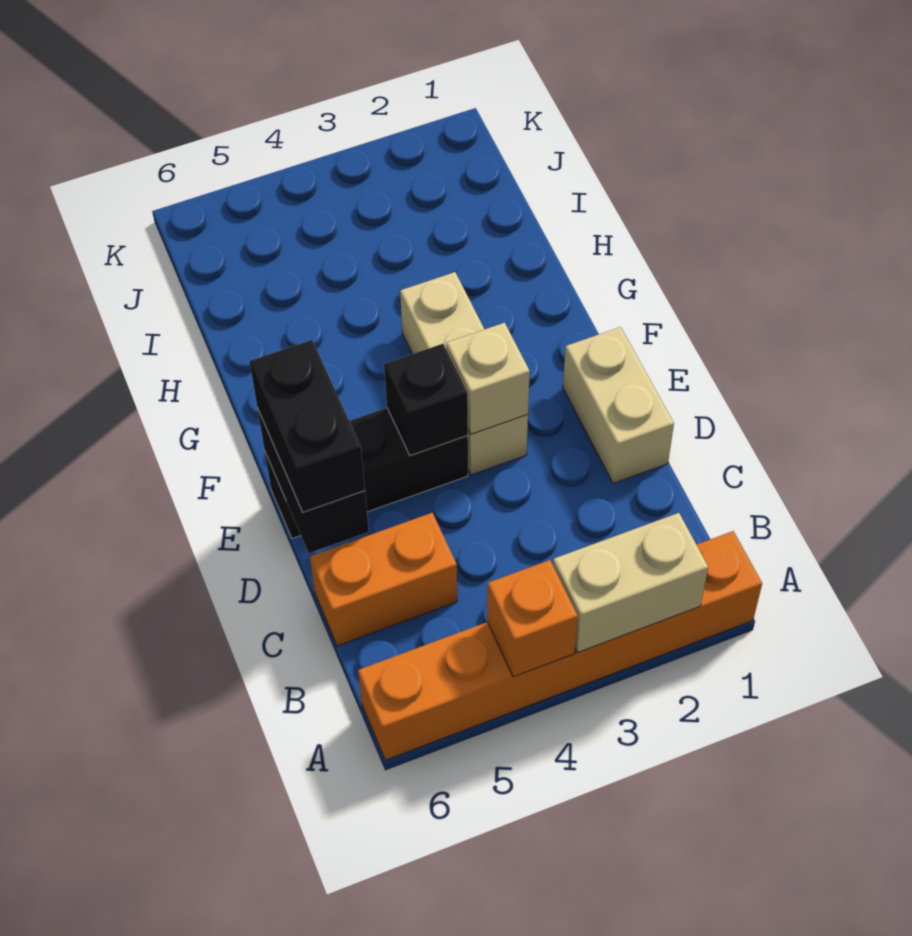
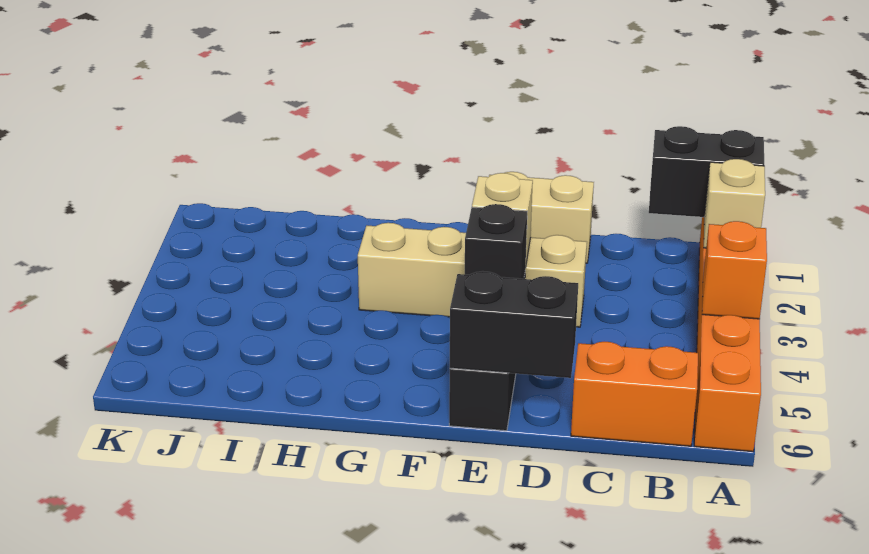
tan brick A2:A3 level 2 -> tan brick A2 level 2
orange brick C5:C6 level 1 -> orange brick B6:C6 level 1
black brick D6:E6 level 3 -> black brick A1:B1 level 2
tan brick E3:G3 level 1 -> tan brick D3:G3 level 1

